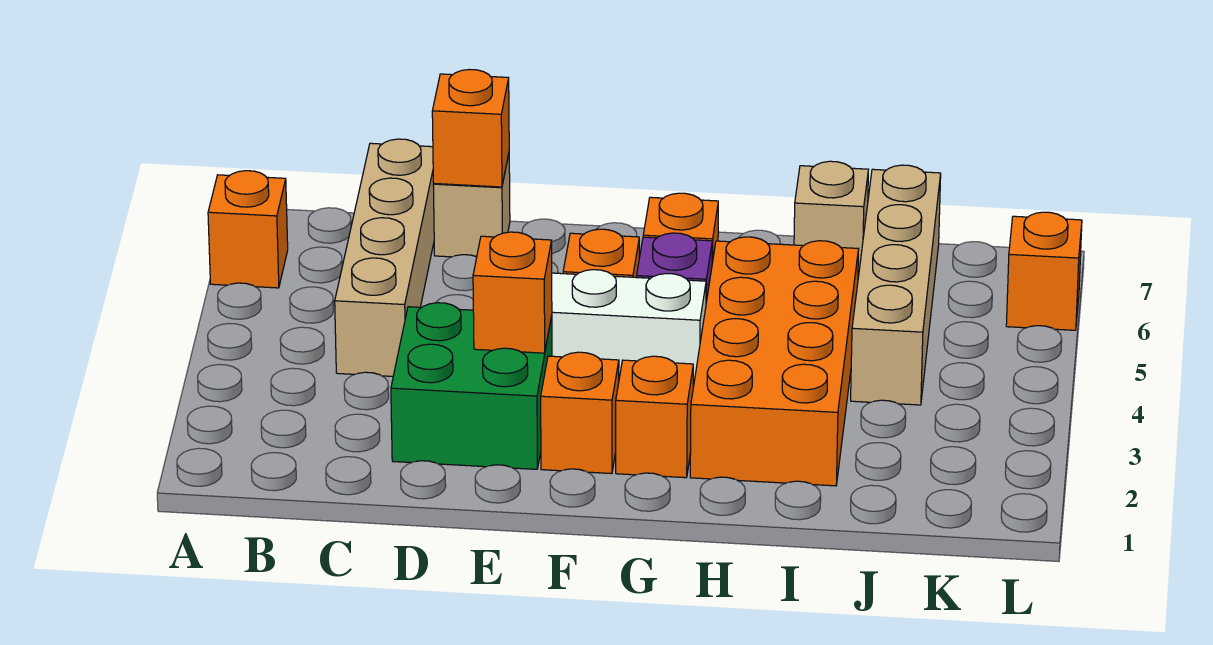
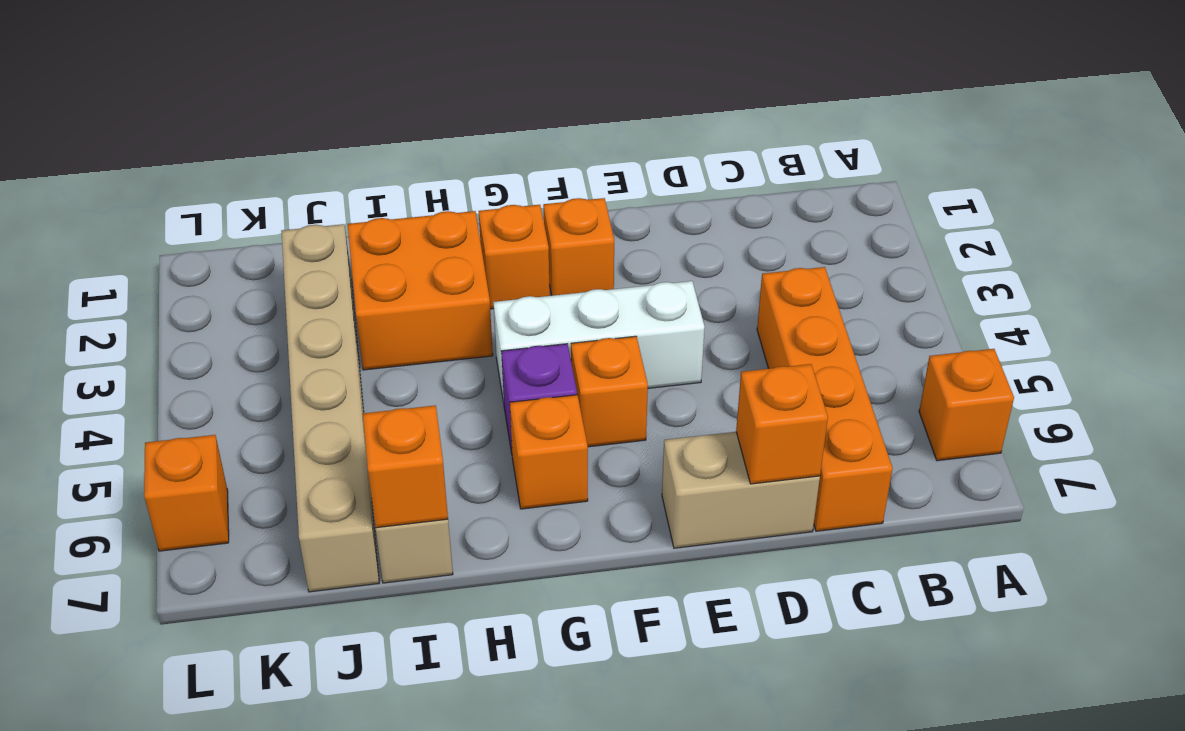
tan brick C4:C7 level 1 -> orange brick C4:C7 level 1
green brick D2:E3 level 1 -> none
tan brick D7 level 1 -> tan brick D7:E7 level 1
orange brick E3 level 2 -> orange brick I7 level 2
orange brick H2:I5 level 1 -> orange brick H2:I3 level 1
tan brick J4:J7 level 1 -> tan brick J2:J7 level 1

